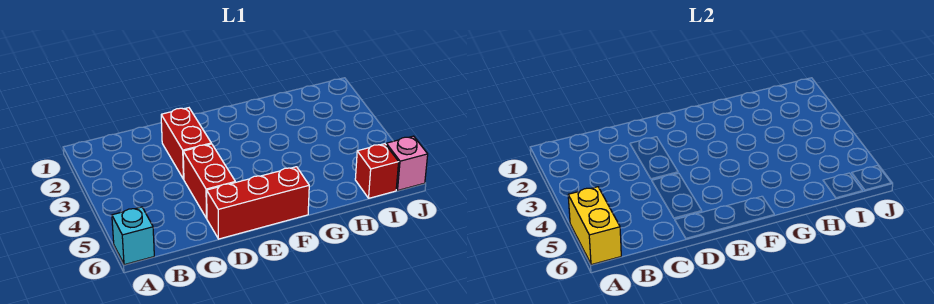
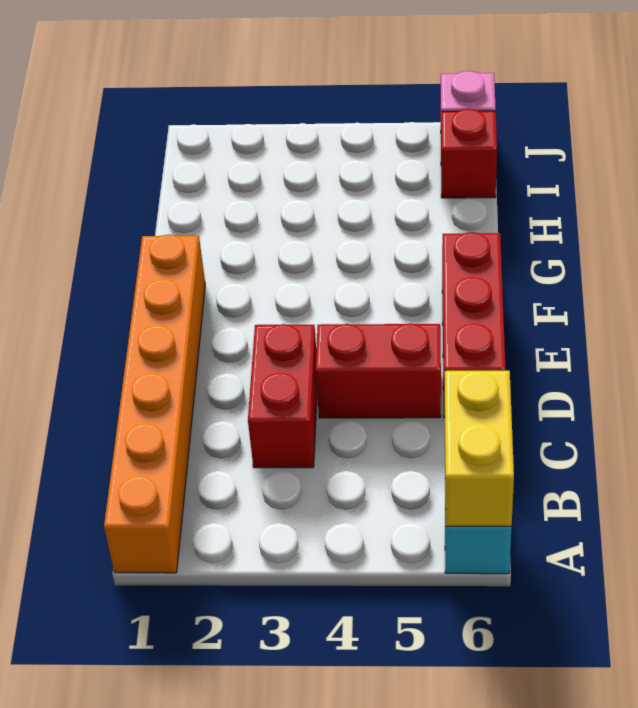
none -> orange brick A1:F1 level 1
yellow brick A5:A6 level 2 -> yellow brick A6:B6 level 2
red brick D2:D3 level 1 -> red brick C3:D3 level 1

